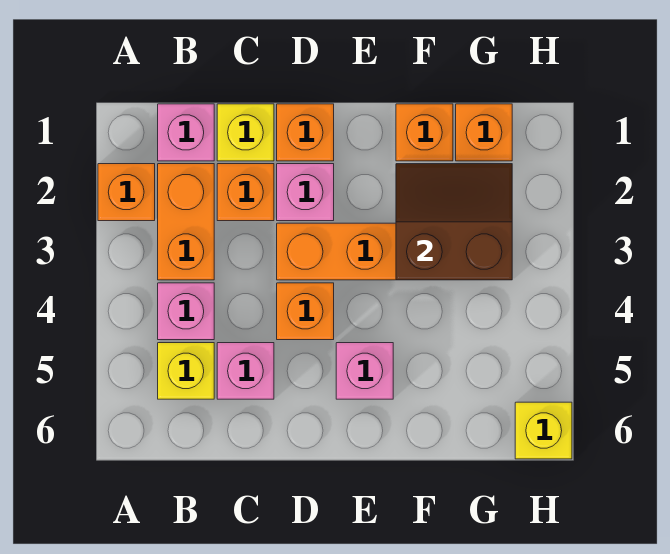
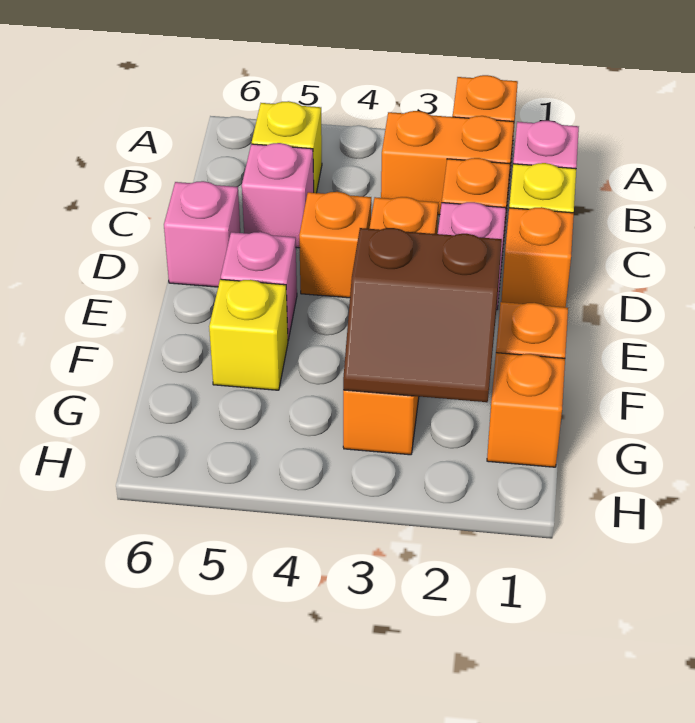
pink brick B4 level 1 -> pink brick D6 level 1
brown slope F2:G3 level 2 top 3 -> brown slope F2:G3 level 2 top F
yellow brick H6 level 1 -> yellow brick F5 level 1

